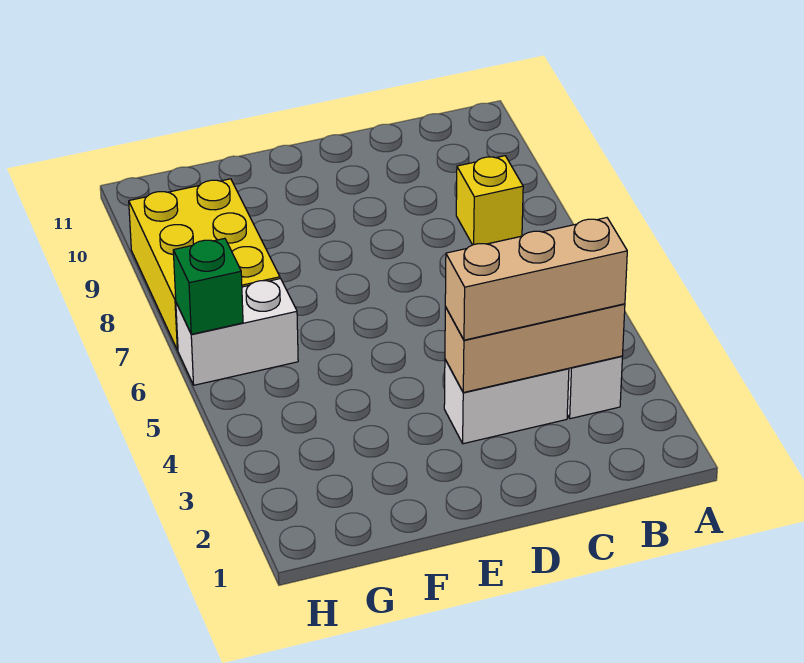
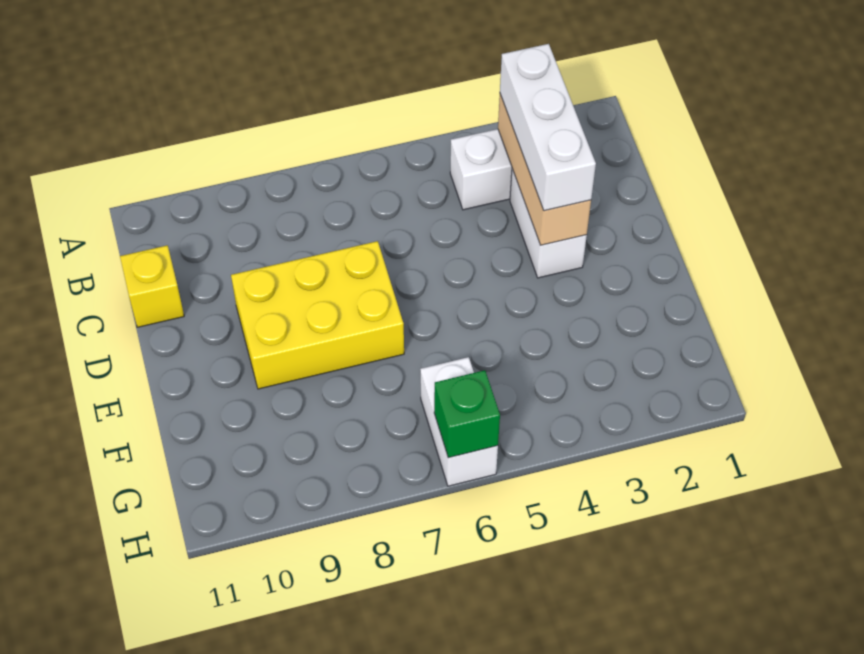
tan brick B3:D3 level 3 -> white brick B3:D3 level 3
yellow brick B8 level 1 -> yellow brick C11 level 1
yellow brick G7:H9 level 1 -> yellow brick D7:E9 level 1

